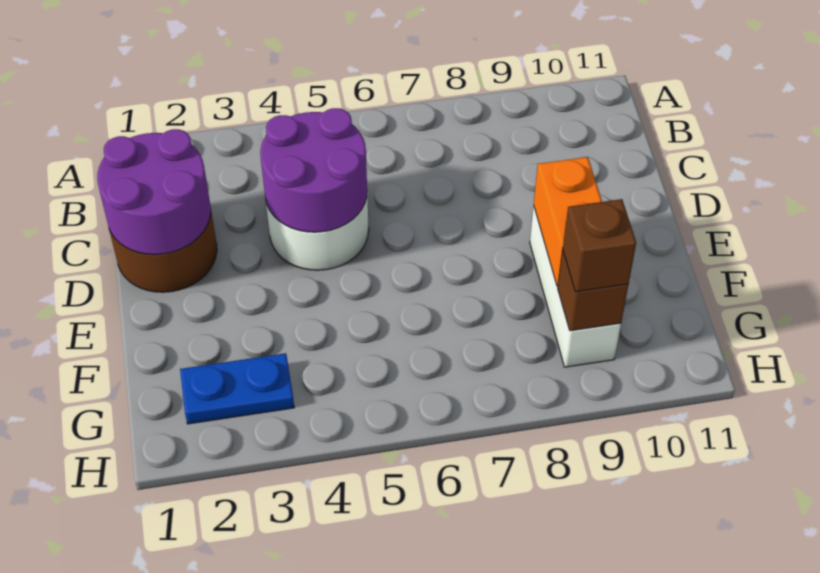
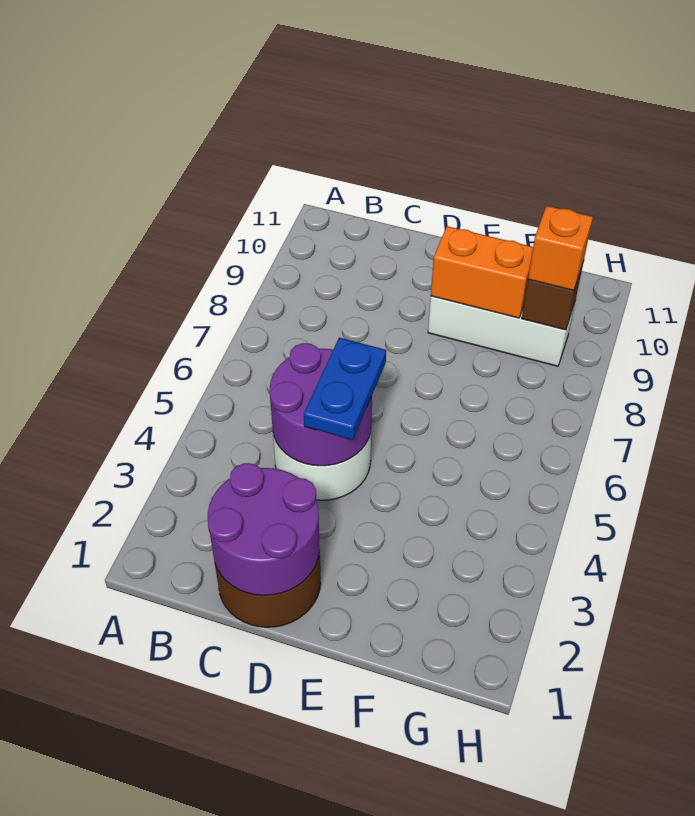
blue plate G2:G3 level 1 -> blue plate D4:D5 level 3
brown brick G9 level 3 -> orange brick G9 level 3

